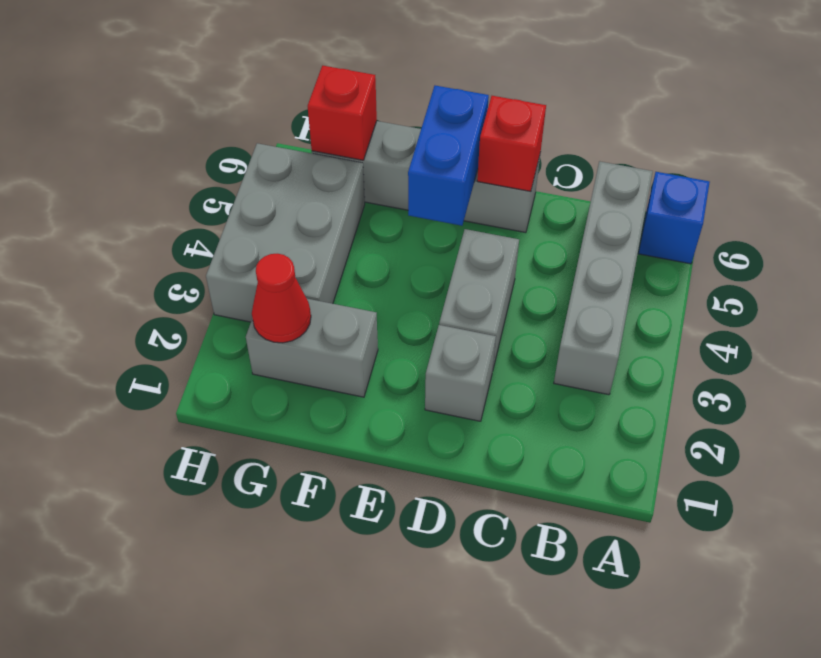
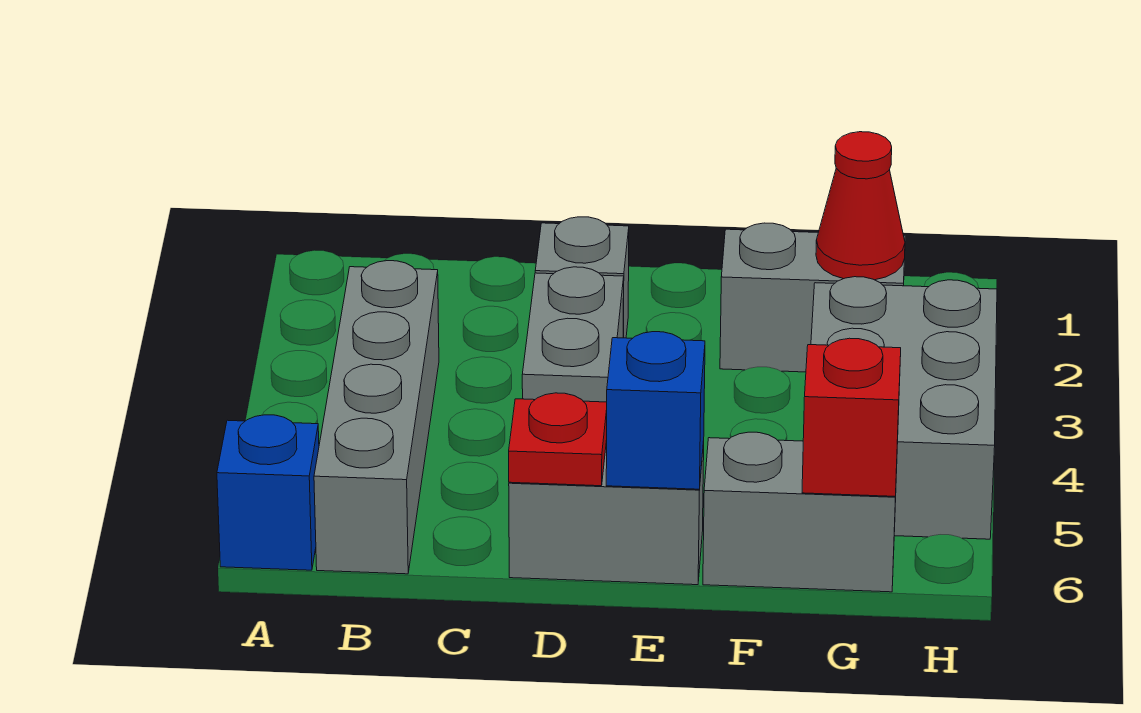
red brick D6 level 2 -> red plate D6 level 2
blue brick E5:E6 level 2 -> blue brick E6 level 2

